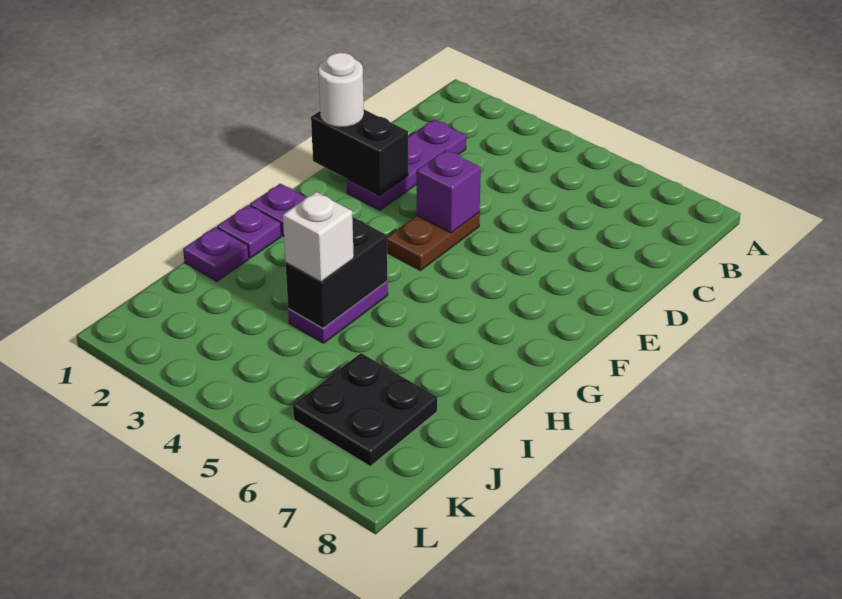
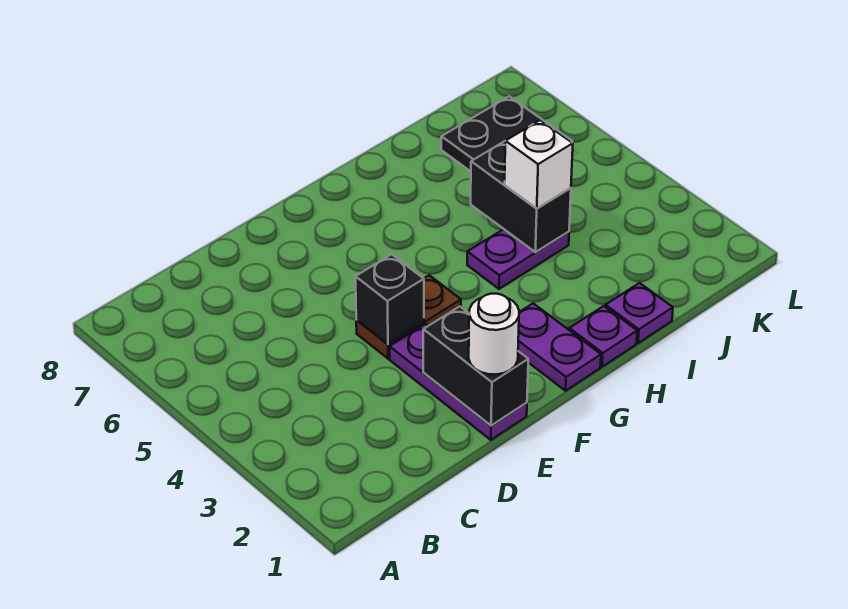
purple plate C2:E2 level 1 -> purple plate E1:E3 level 1
purple brick E4 level 2 -> black brick E4 level 2
black brick H4:I4 level 2 -> black brick I4:I5 level 2

